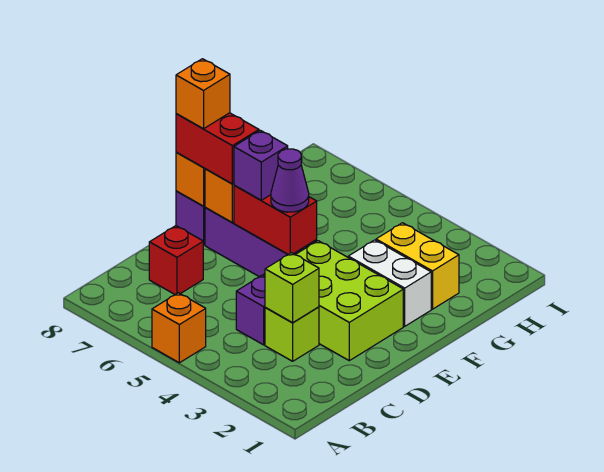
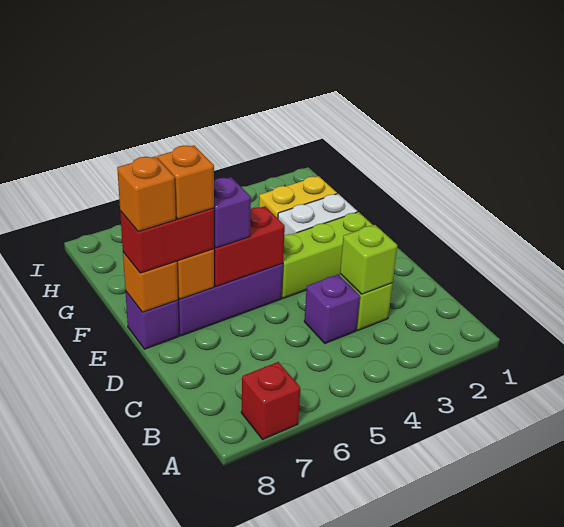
orange brick A5 level 1 -> orange brick E7 level 4
red brick C7 level 1 -> red brick A7 level 1
lime brick D2:E4 level 1 -> lime brick E2:E4 level 1
purple cone E5 level 3 -> none

